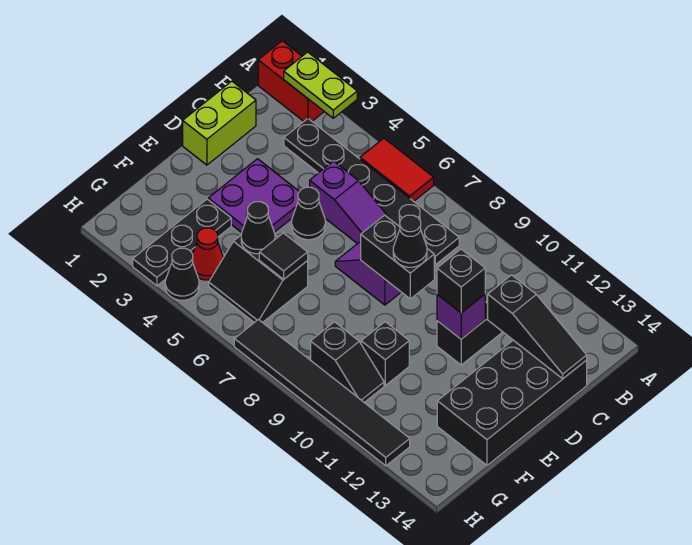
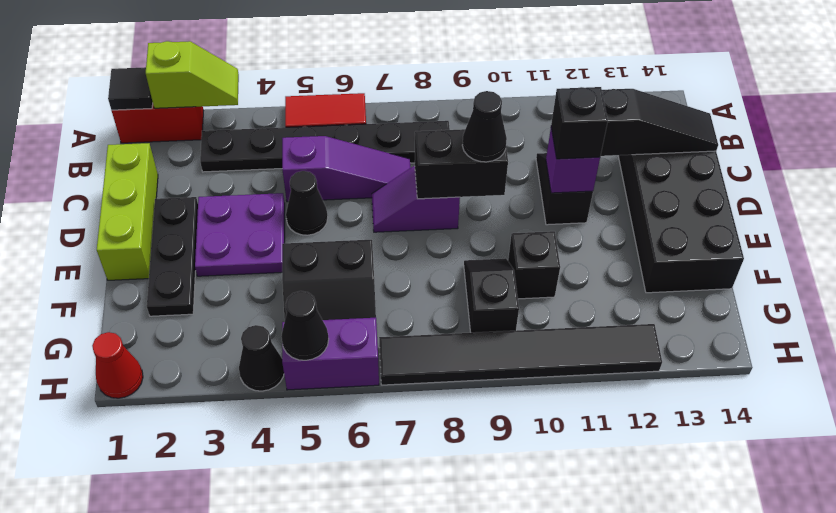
lime plate A2:A3 level 2 -> lime slope A2:A3 level 2 top 2
lime brick C1:D1 level 1 -> lime brick C1:E1 level 1
black plate F3:H3 level 1 -> black plate D2:F2 level 1
black cone F5 level 2 -> black cone H5 level 2
black tile F6 level 2 -> black tile A1 level 2
red cone G4 level 1 -> red cone H1 level 1
black slope G9:G10 level 1 top 9 -> black slope F9:G9 level 1 top G
none -> purple brick H5:H6 level 1

